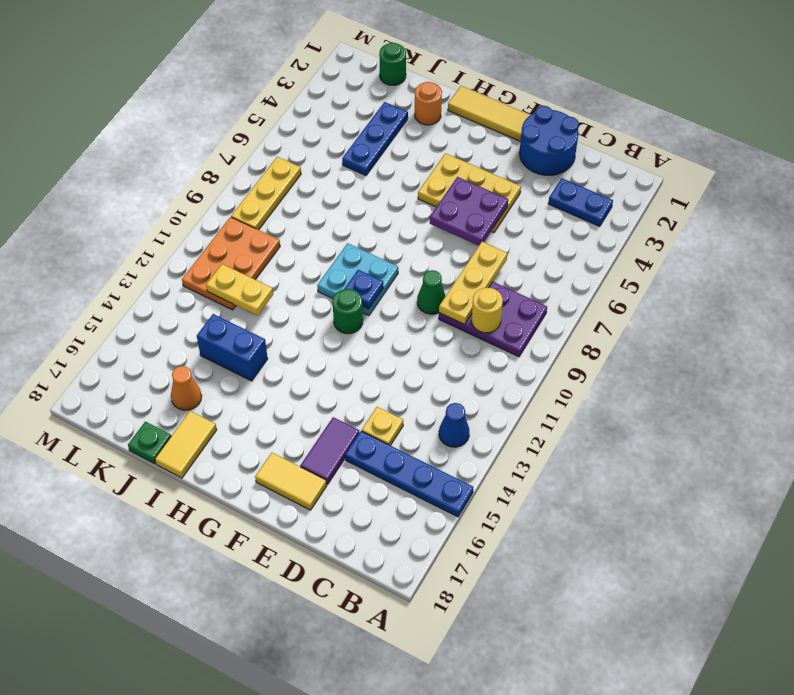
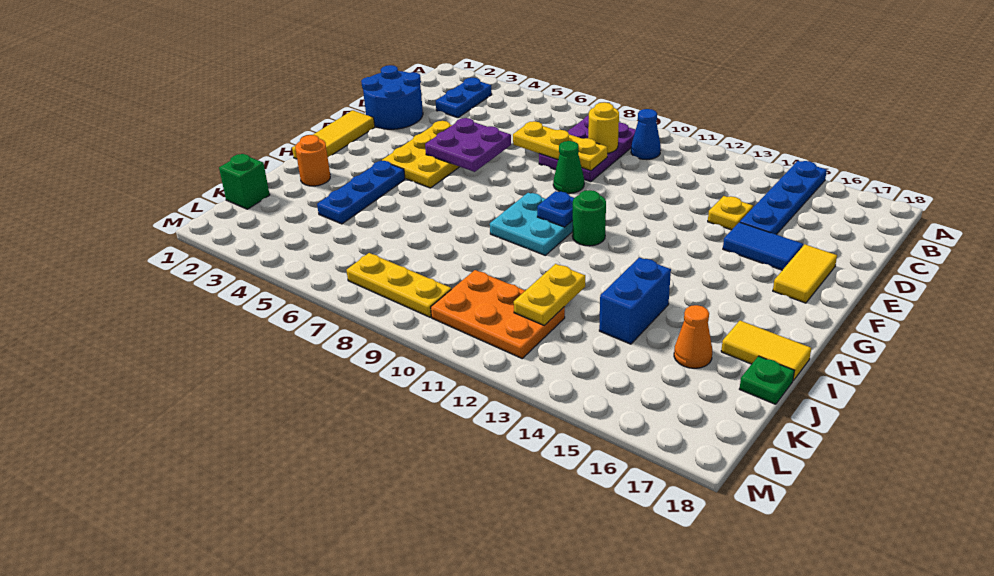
blue cone B13 level 1 -> blue cone B10 level 1
purple tile E15:E16 level 1 -> blue tile E15:E16 level 1
blue plate J3:J5 level 1 -> blue plate H4:J4 level 1
green round brick K1 level 1 -> green brick K1 level 1

